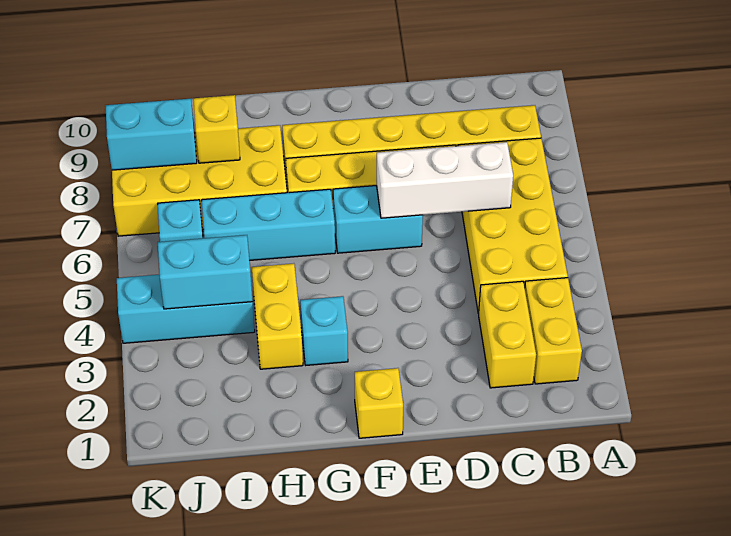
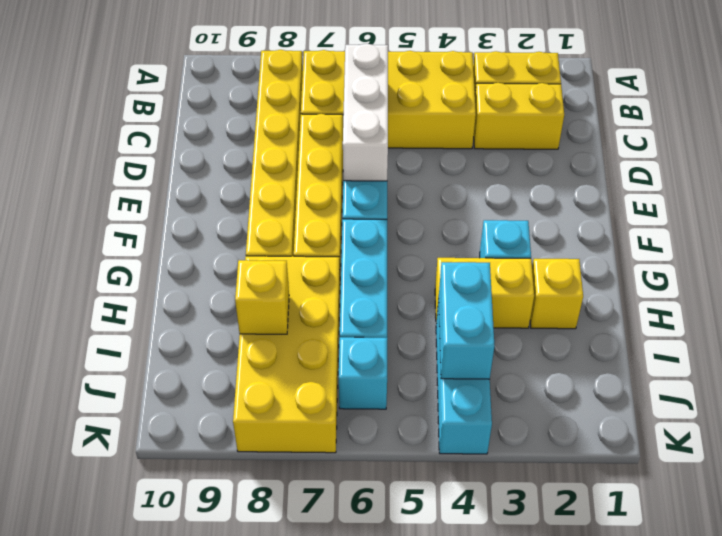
yellow brick F1 level 1 -> yellow brick H2 level 1
cyan brick J8:K8 level 2 -> none

